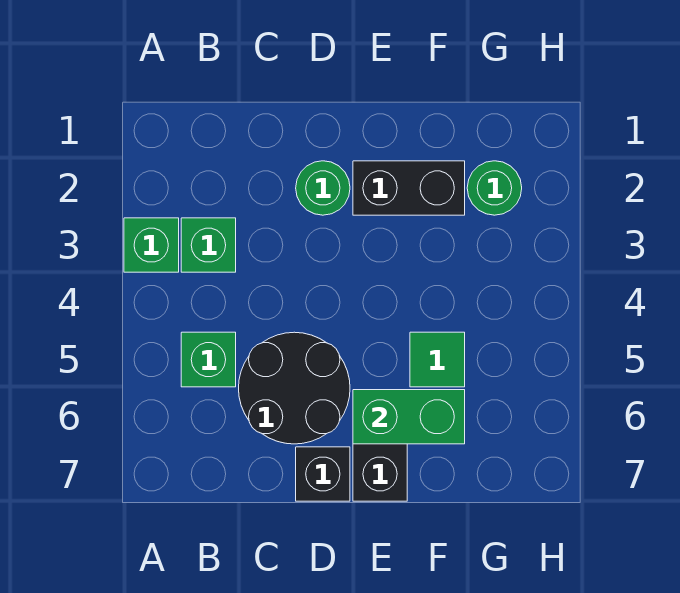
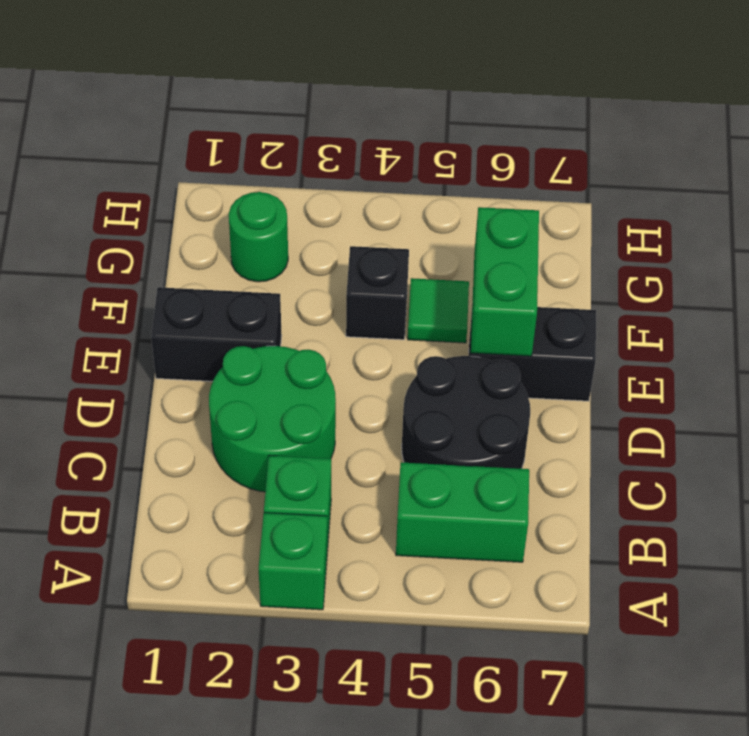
green brick B5 level 1 -> green brick B5:B6 level 1
green round brick D2 level 1 -> green round brick C2:D3 level 1
black brick D7 level 1 -> black brick F4 level 1
black brick E2:F2 level 1 -> black brick E1:E2 level 1

